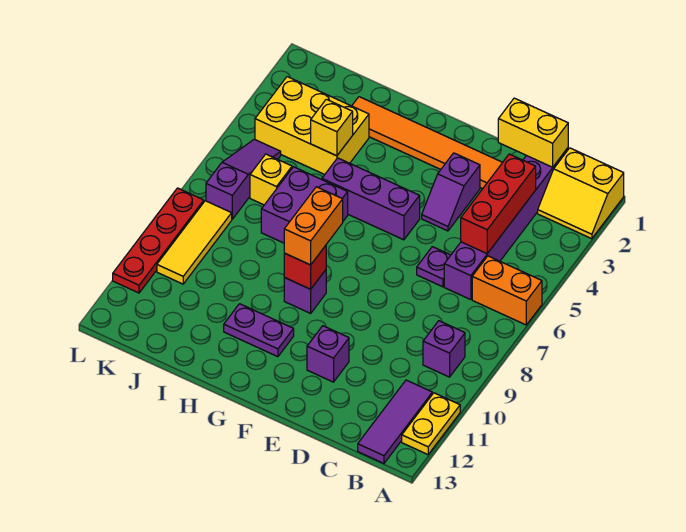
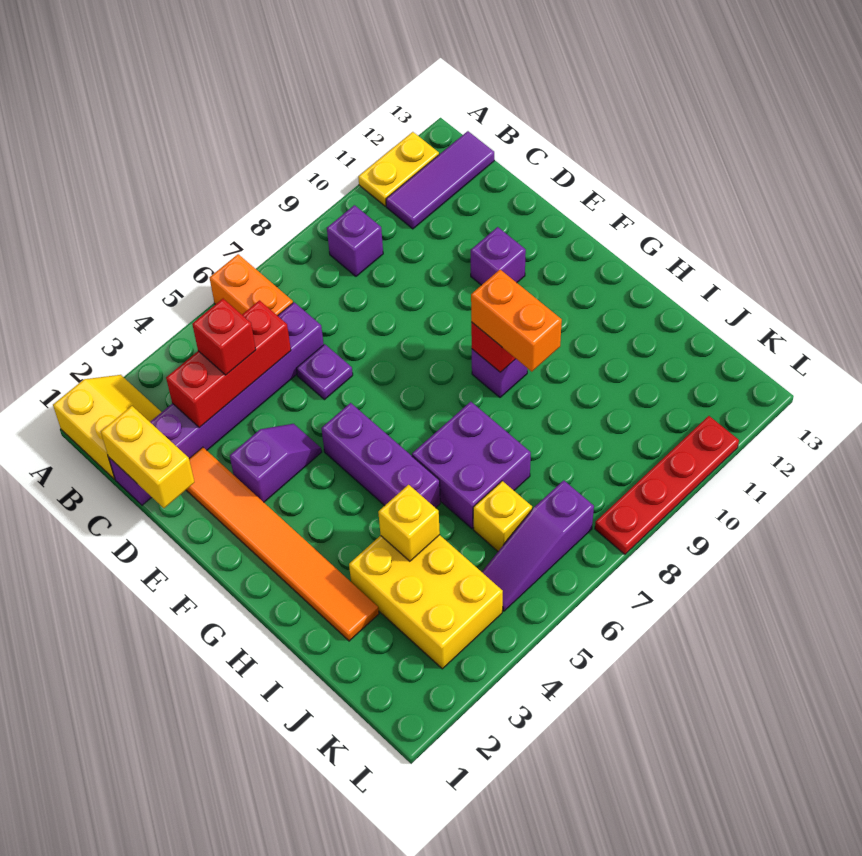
none -> red brick C4 level 3
orange brick G8:G9 level 3 -> orange brick G9:H9 level 3
purple plate G11:H11 level 1 -> none
yellow tile K8:K10 level 1 -> none

